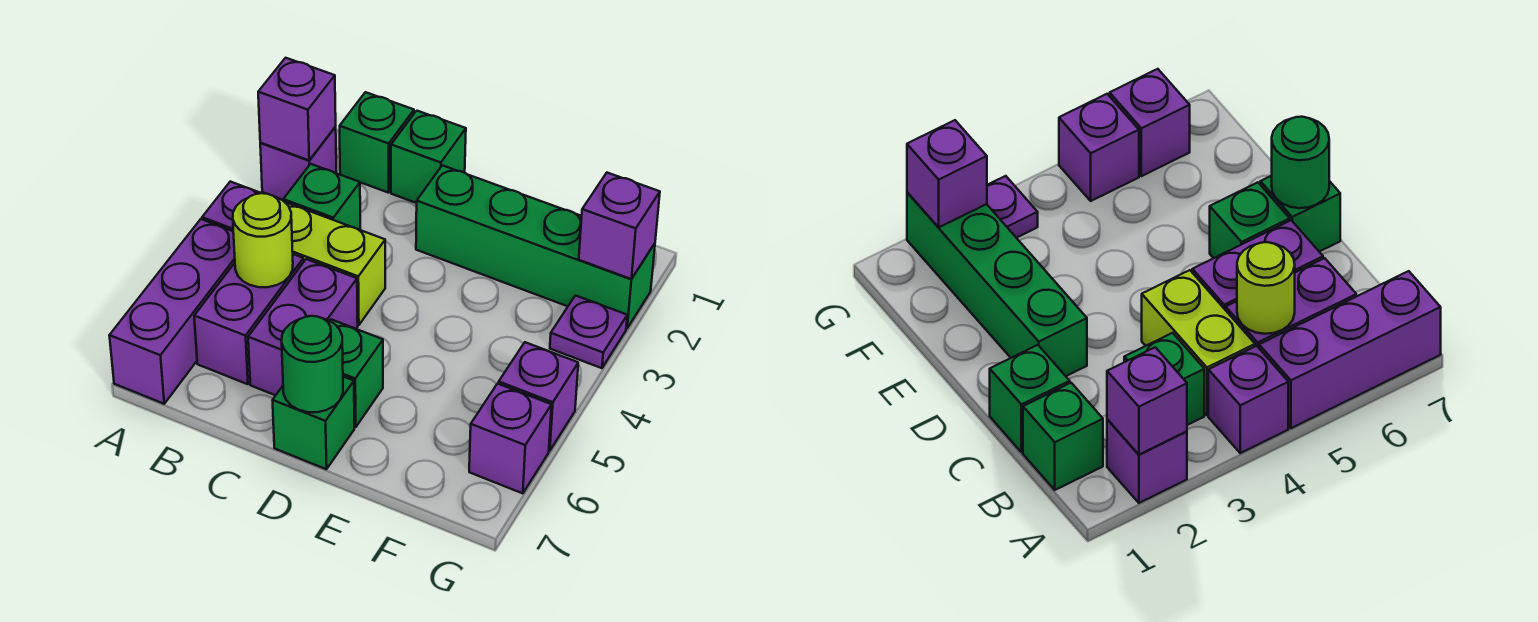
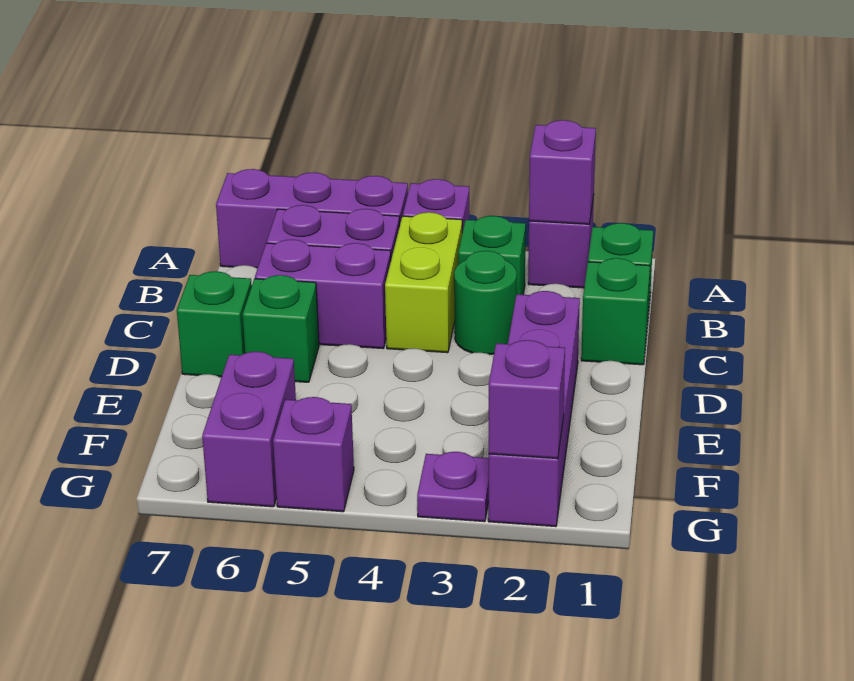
lime round brick B5 level 2 -> none
green brick D2:G2 level 1 -> purple brick D2:G2 level 1
green round brick D7 level 2 -> green round brick C3 level 1
purple brick G6 level 1 -> purple brick F6:G6 level 1

